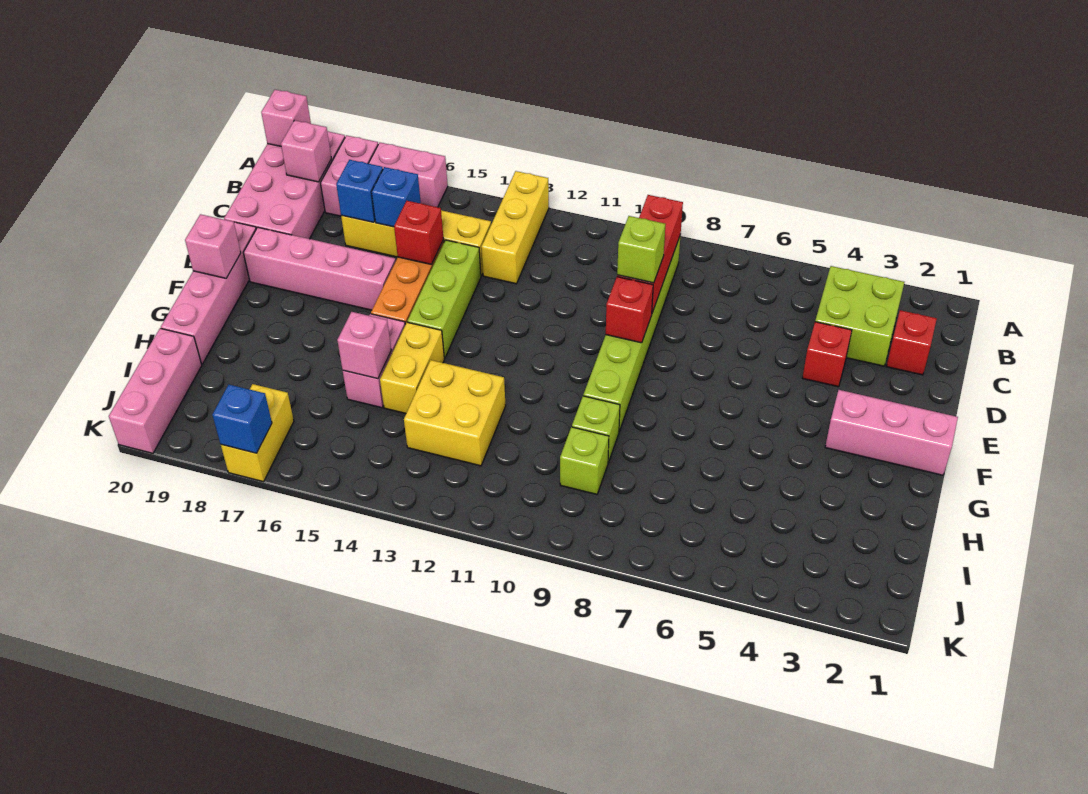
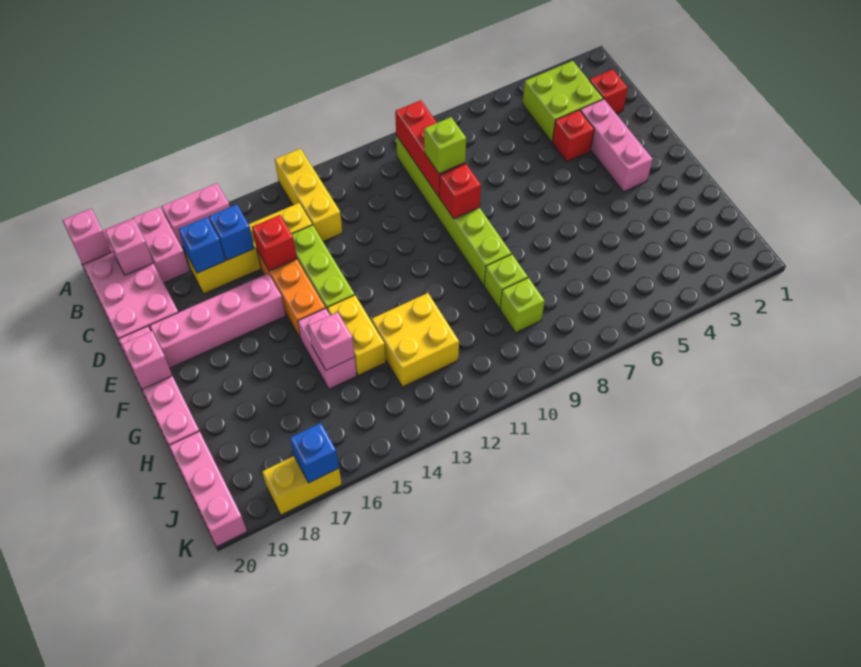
pink brick F1:F3 level 1 -> pink brick D3:F3 level 1
yellow brick J17:K17 level 1 -> yellow brick K17:K18 level 1

